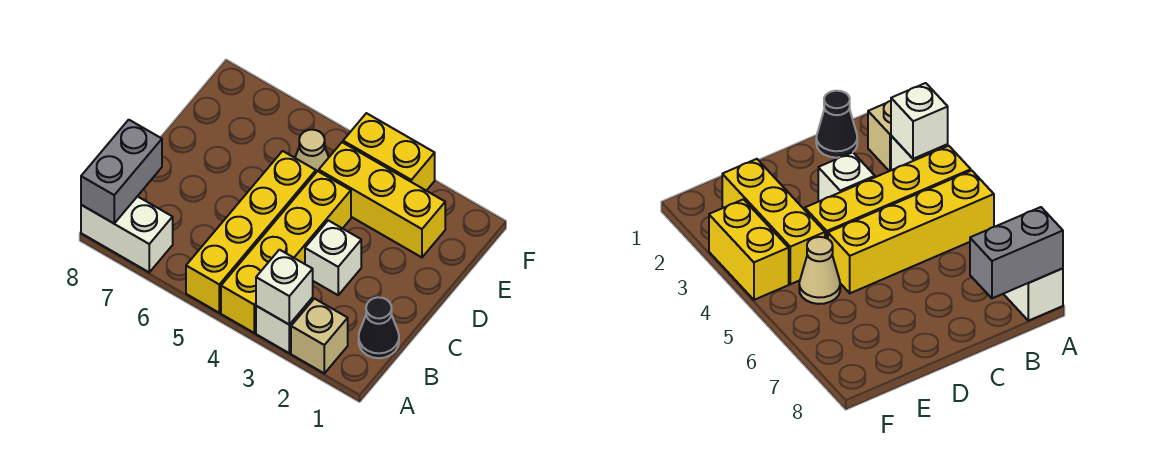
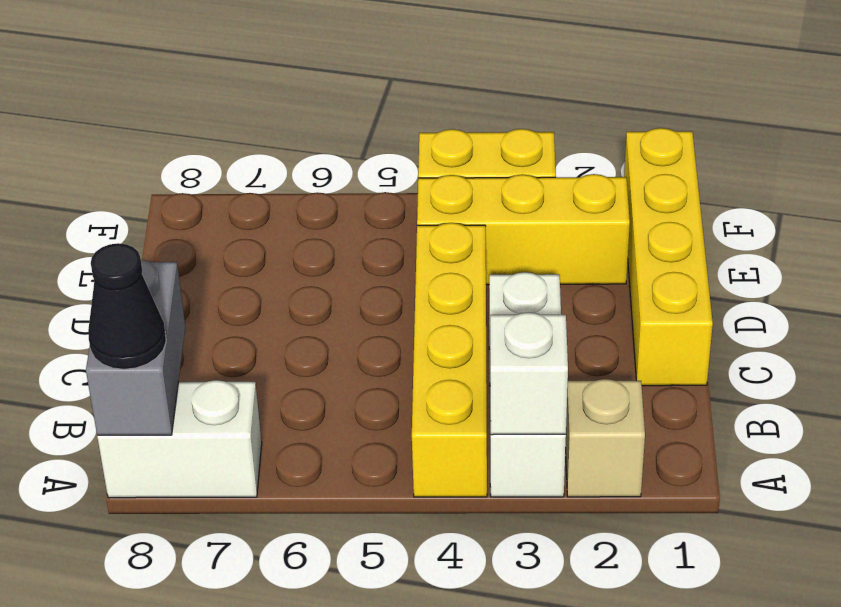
yellow brick A5:D5 level 1 -> yellow brick C1:F1 level 1
black cone B1 level 1 -> black cone A8 level 3
tan cone E5 level 1 -> none

